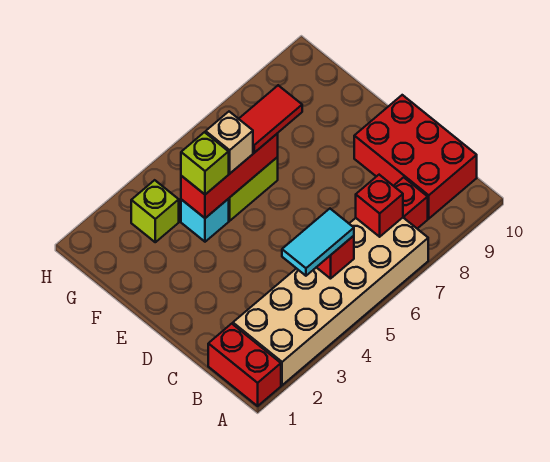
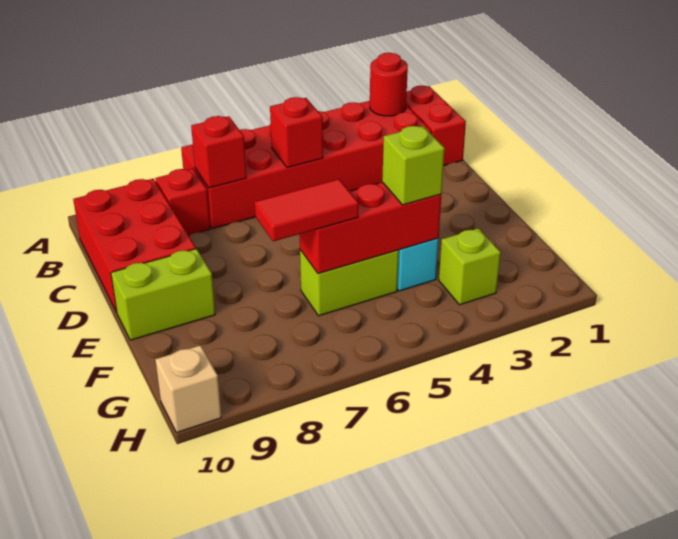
tan brick A2:B7 level 1 -> red brick A2:B7 level 1
none -> red round brick A2 level 2
cyan tile B4:B5 level 3 -> none
none -> lime brick E9:E10 level 1
tan brick F5 level 3 -> tan brick H10 level 1

